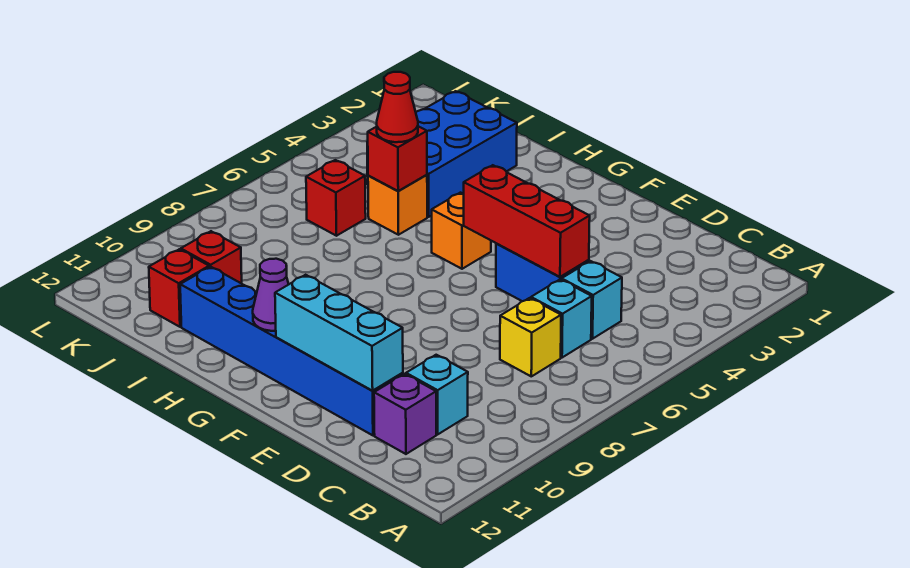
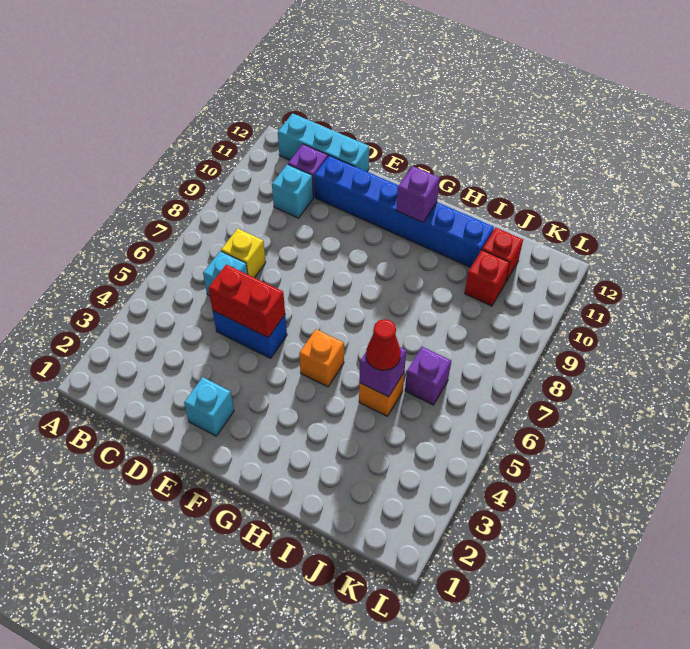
cyan brick C5 level 1 -> cyan brick E2 level 1
red brick D5:F5 level 2 -> red brick D5:E5 level 2
cyan brick D11:F11 level 2 -> cyan brick B12:D12 level 1
purple cone G11 level 2 -> purple brick G11 level 2
blue brick I2:J4 level 1 -> none
red brick I5 level 2 -> purple brick I5 level 2
red brick J6 level 1 -> purple brick J6 level 1

